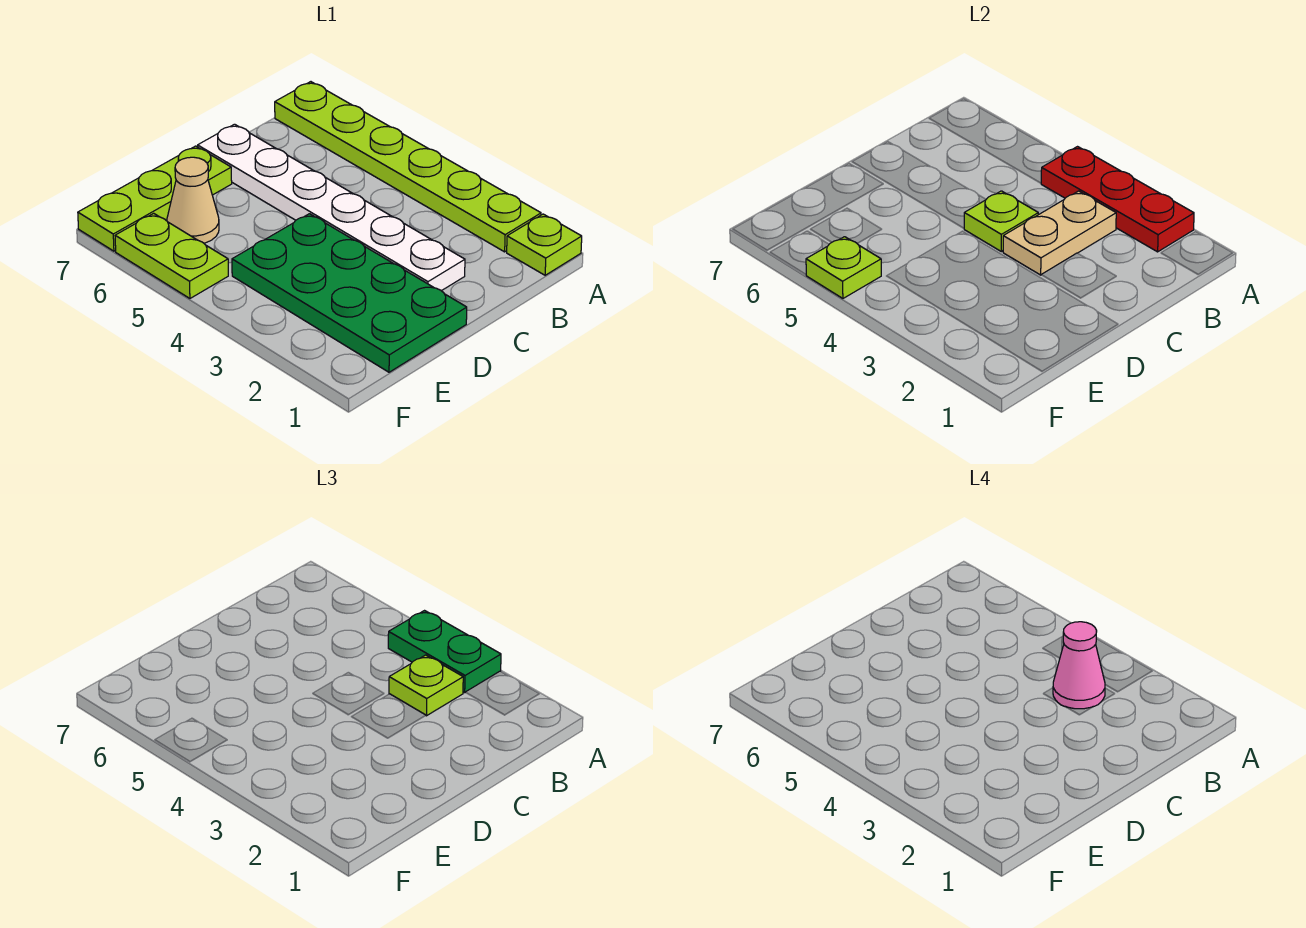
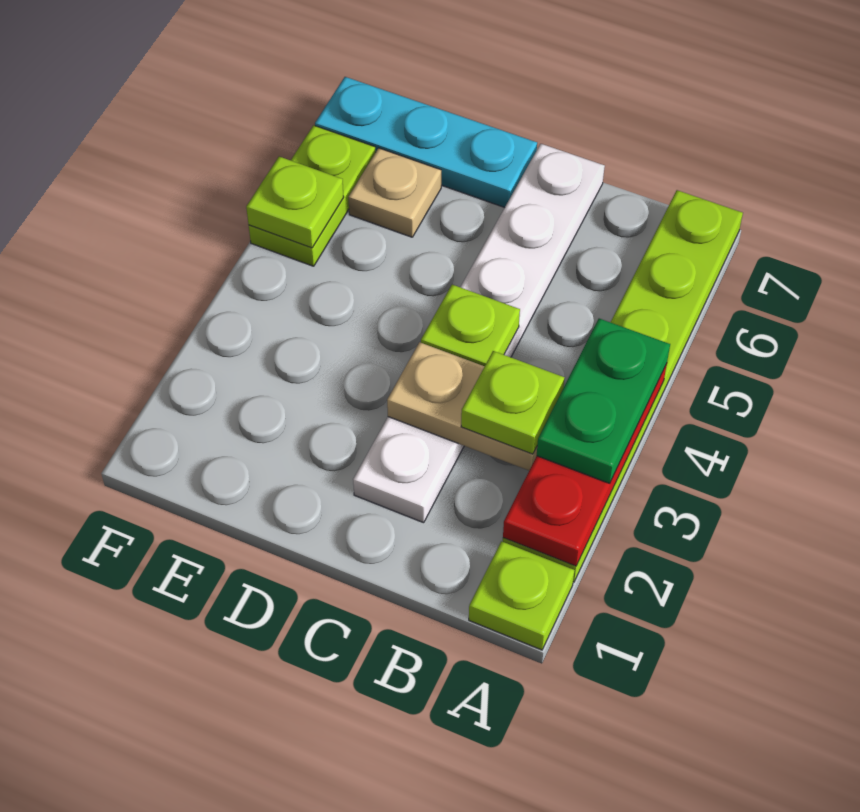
pink cone B3 level 4 -> none
green plate D1:E4 level 1 -> none
lime plate D7:F7 level 1 -> cyan plate D7:F7 level 1
tan cone E6 level 1 -> tan plate E6 level 1

